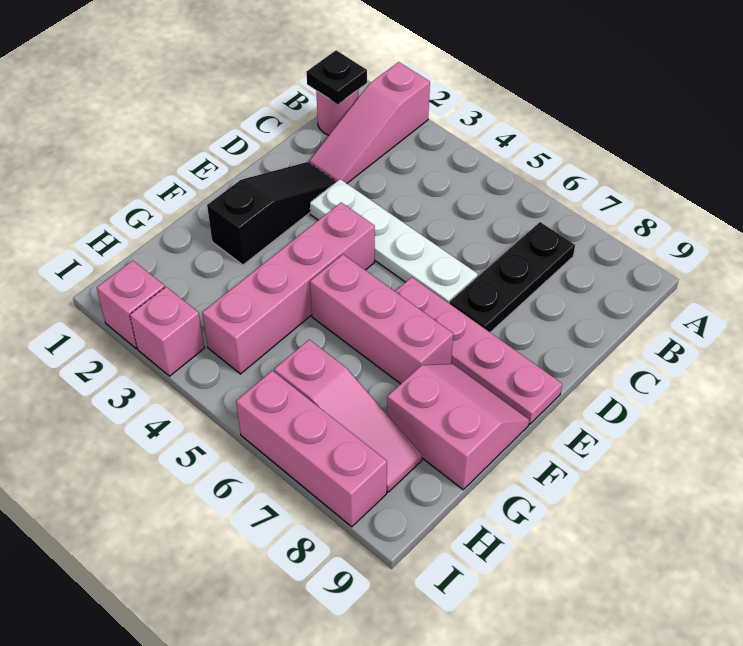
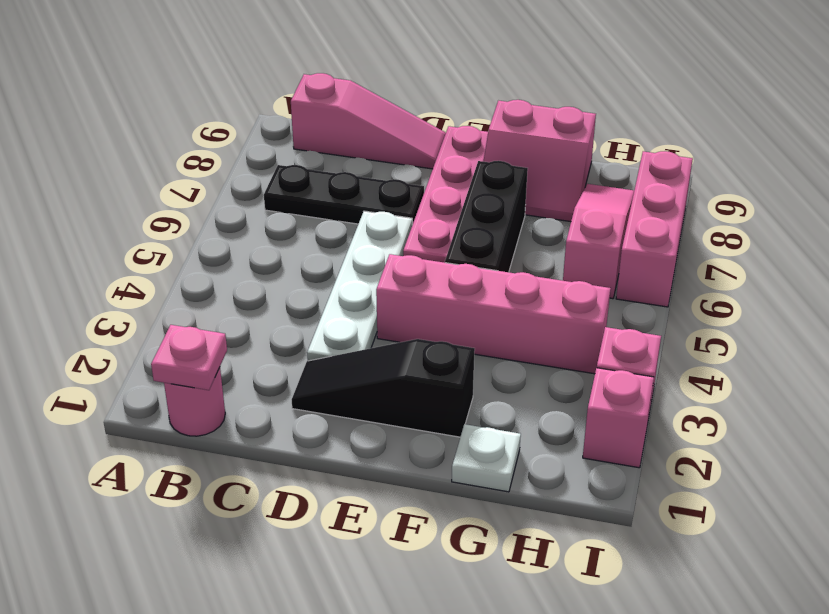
pink slope A2:C2 level 1 top A -> pink slope B9:D9 level 1 top B
black plate B1 level 2 -> pink plate B1 level 2
pink brick F5:F7 level 1 -> black brick F5:F7 level 1
pink slope F8:G9 level 1 top G -> pink slope F8:G9 level 1 top 9
none -> white plate G1 level 1

